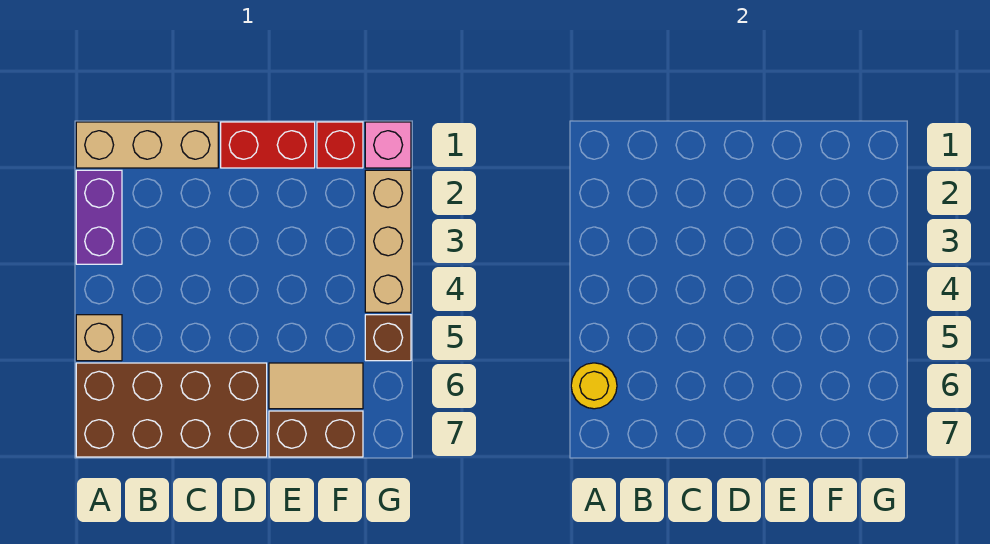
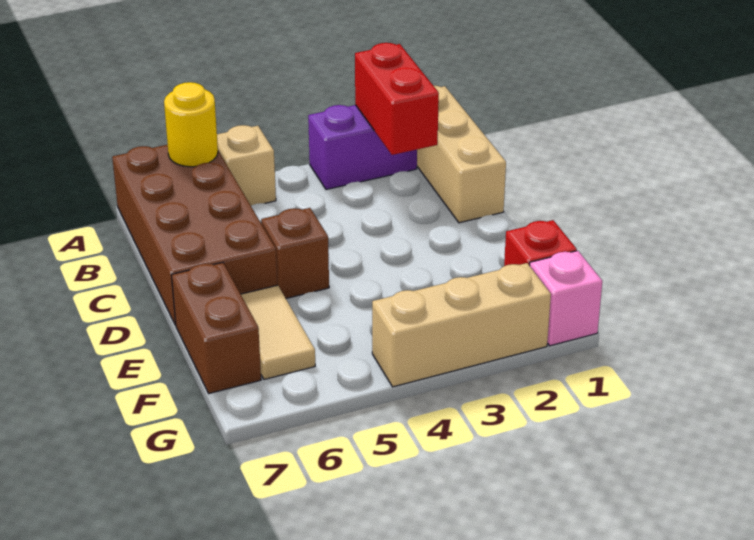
red brick D1:E1 level 1 -> red brick A2:B2 level 2
brown brick G5 level 1 -> brown brick D5 level 1

